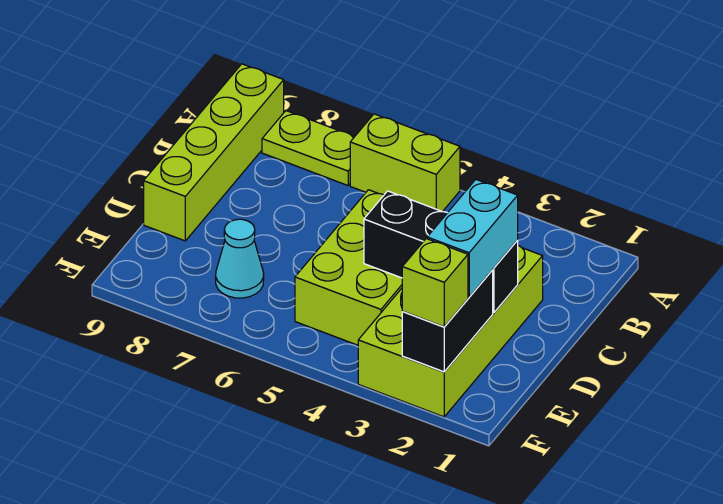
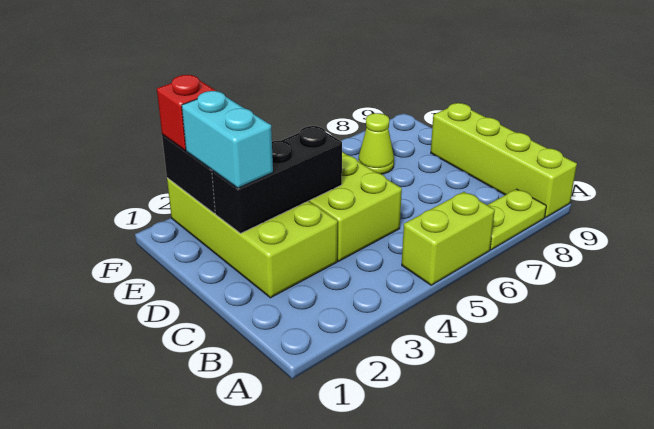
cyan cone E7 level 1 -> lime cone E7 level 1
lime brick F2 level 3 -> red brick F2 level 3

